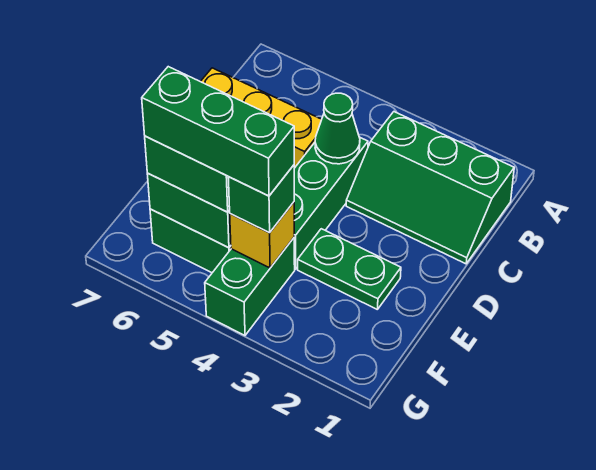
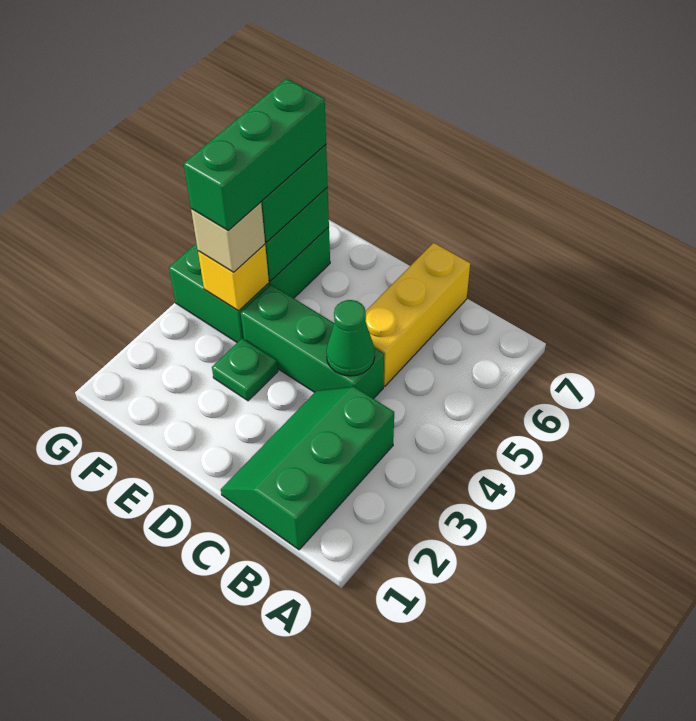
green plate E2:E3 level 1 -> green plate E3 level 1
green brick F4 level 3 -> tan brick F4 level 3

